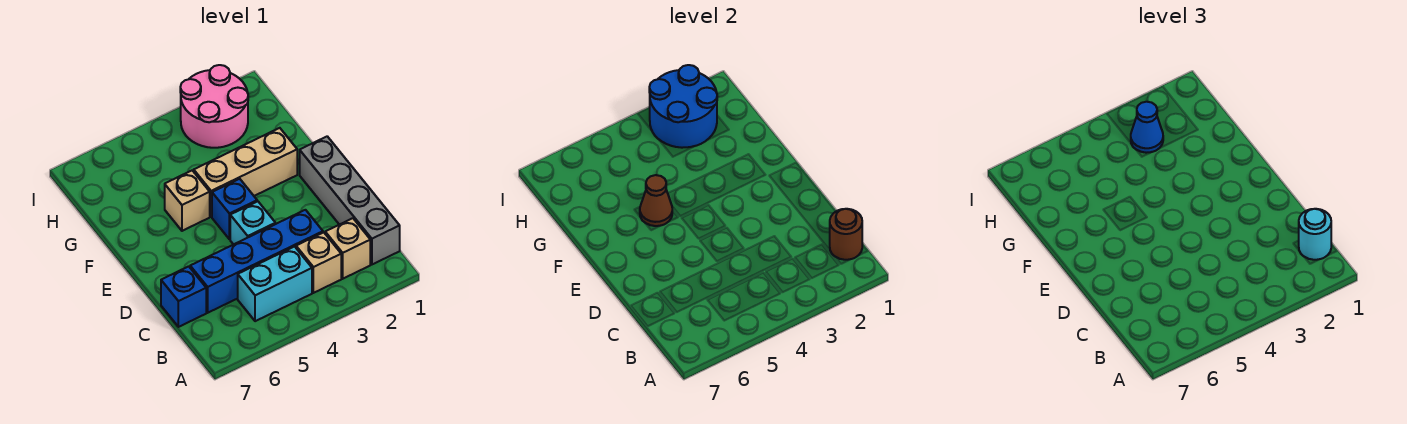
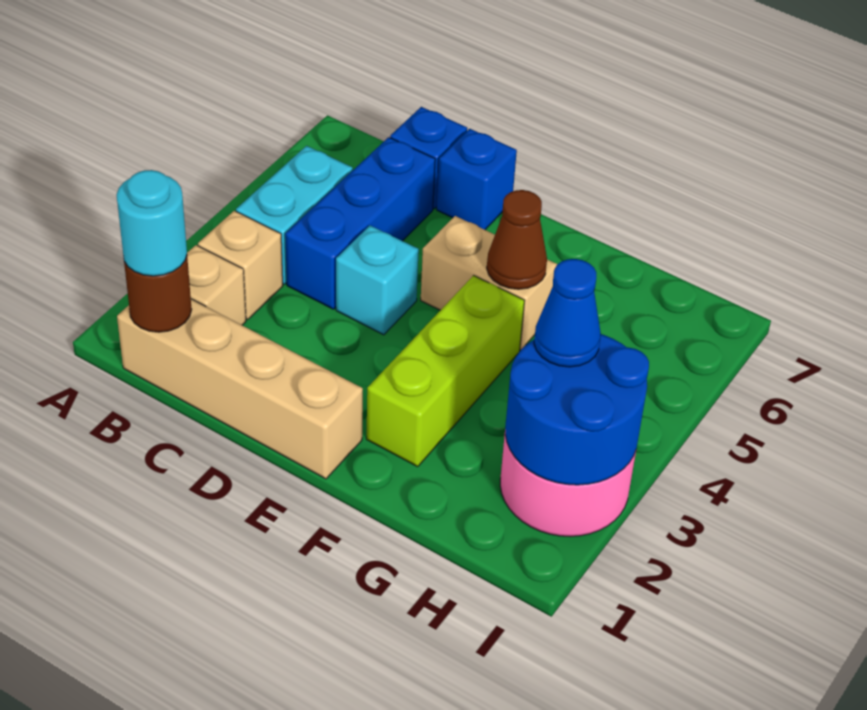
grey brick B1:E1 level 1 -> tan brick B1:E1 level 1
blue brick C3:C6 level 1 -> blue brick C4:C6 level 1
blue brick E4 level 1 -> blue brick D7 level 1
tan brick F2:F4 level 1 -> lime brick F2:F4 level 1
tan brick F5 level 1 -> tan brick E5:F5 level 1

